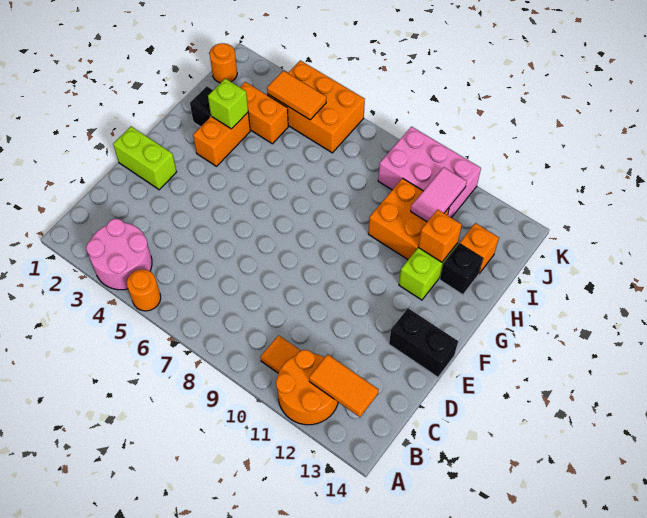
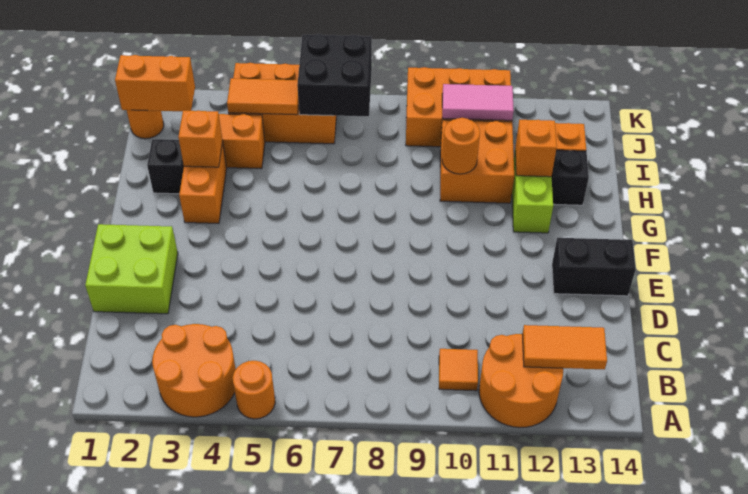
pink round brick A3:B4 level 1 -> orange round brick A3:B4 level 1
lime brick E1:E2 level 1 -> lime brick D1:E2 level 1
lime brick H3 level 2 -> orange brick H3 level 2
none -> orange round brick H10 level 2
pink tile I11:J11 level 2 -> pink tile J10:J11 level 2
none -> orange brick J1:J2 level 2
none -> black brick J6:K7 level 2
pink brick J9:K11 level 1 -> orange brick J9:K11 level 1

